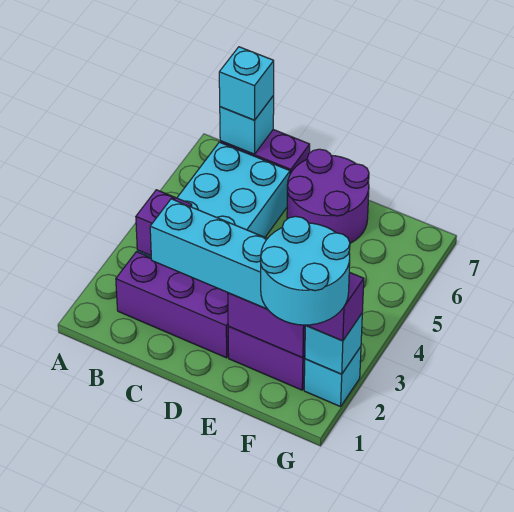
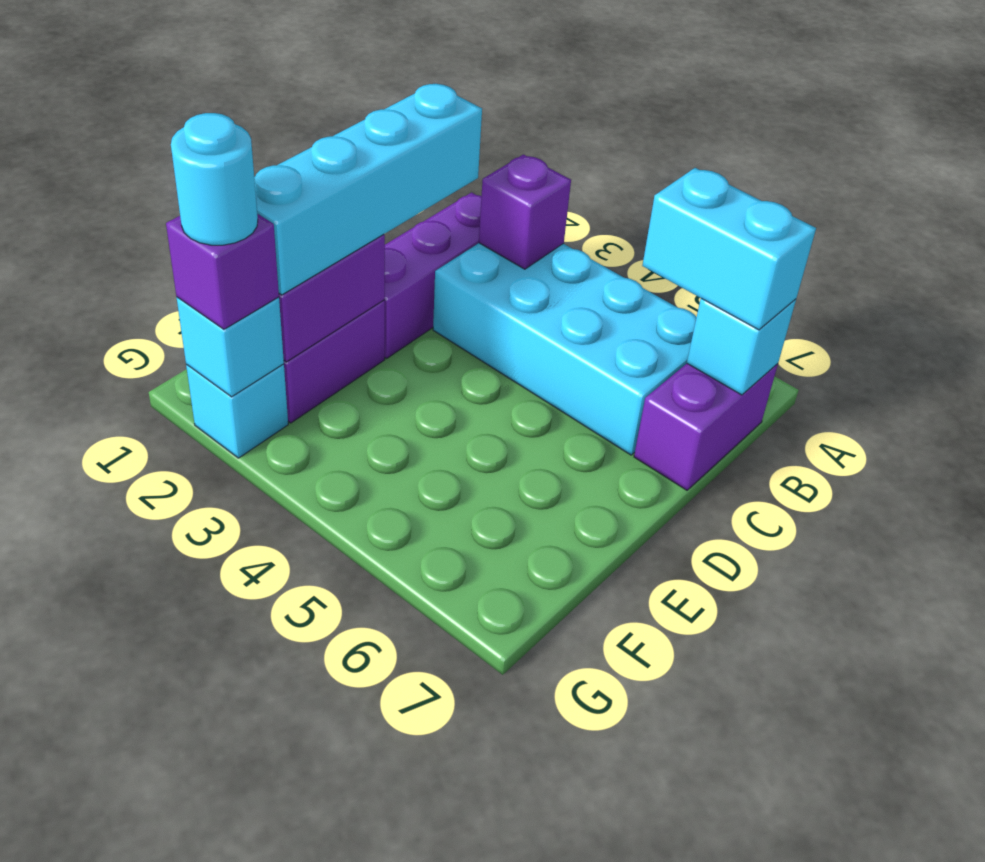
cyan brick B7 level 3 -> cyan brick B6:B7 level 3
purple round brick D6:E7 level 1 -> none
cyan round brick F1:G2 level 4 -> cyan round brick G2 level 4

